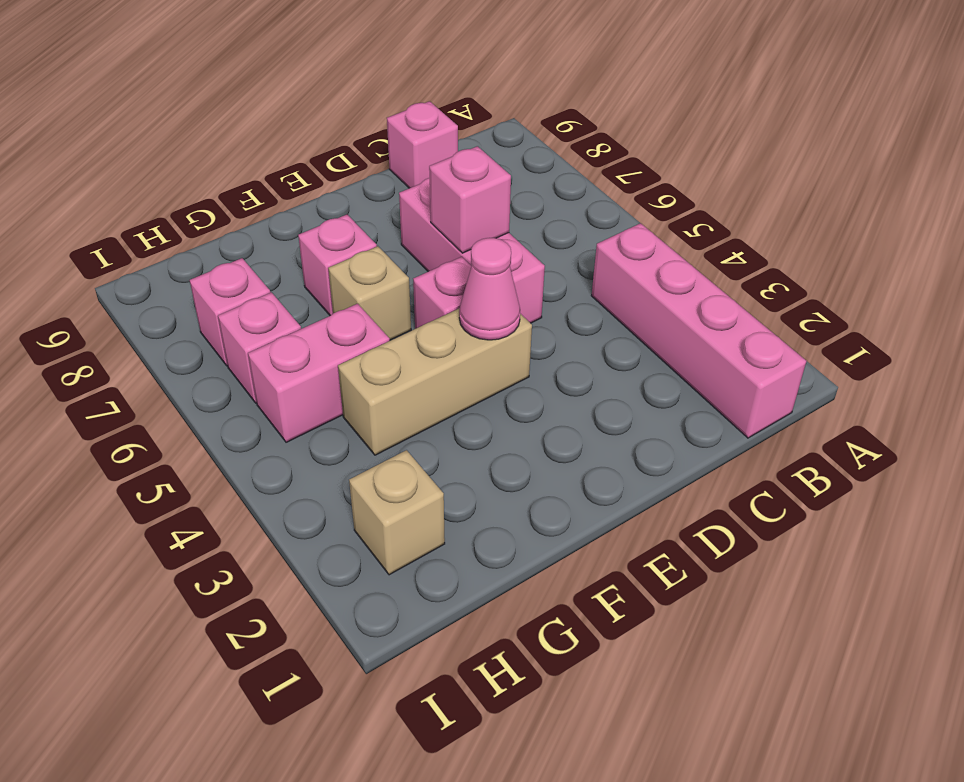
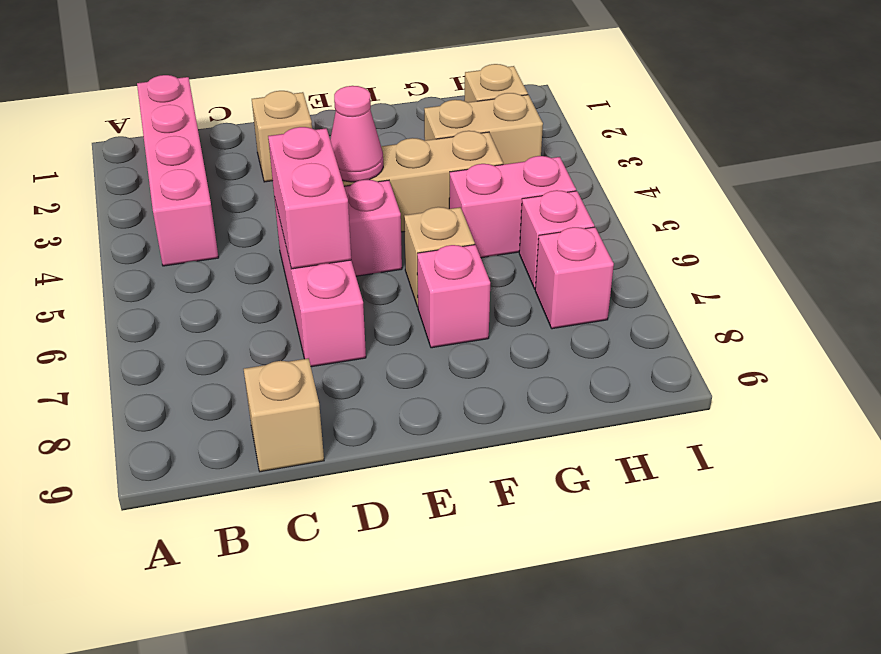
pink brick C9 level 1 -> tan brick C9 level 1
none -> tan brick D2 level 1
pink brick D6 level 2 -> pink brick D5:D6 level 2
none -> tan brick G3:H3 level 1

